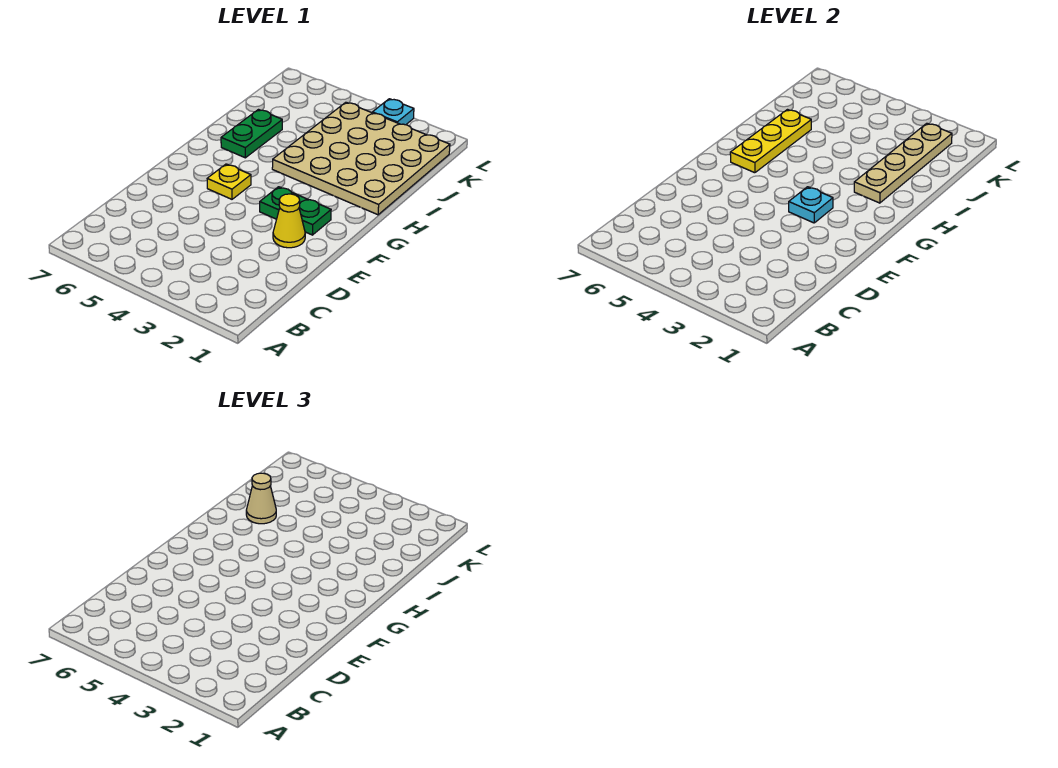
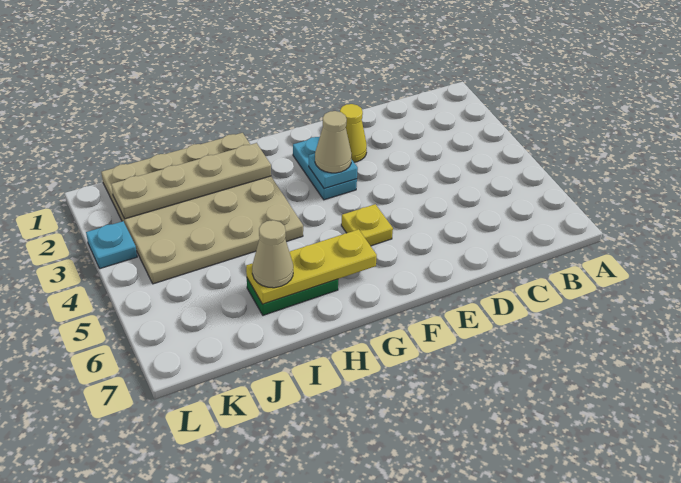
green plate F2:F3 level 1 -> cyan plate F2:F3 level 1
none -> tan cone F3 level 3

